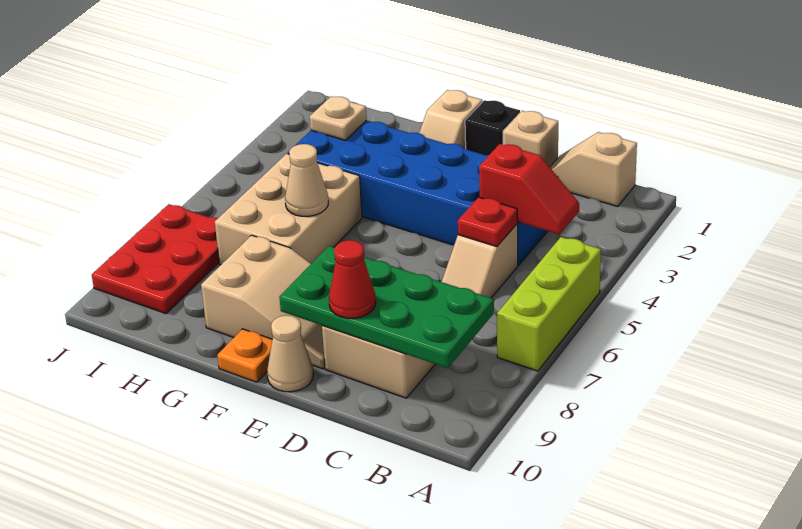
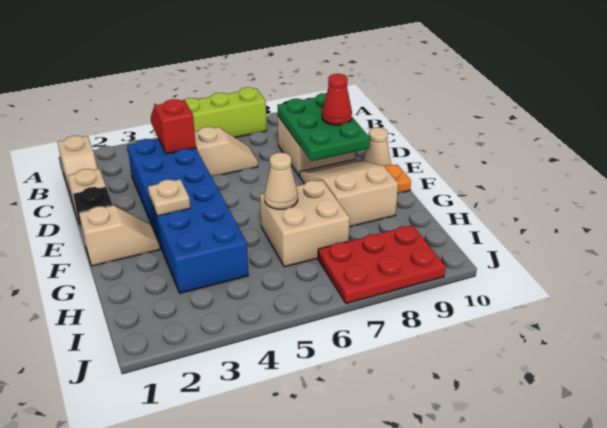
green plate B8:E9 level 2 -> green plate C8:E9 level 2
red plate C5 level 2 -> none
tan brick G5:H7 level 1 -> tan brick G6:H7 level 1
tan plate H3 level 2 -> tan plate F3 level 2

